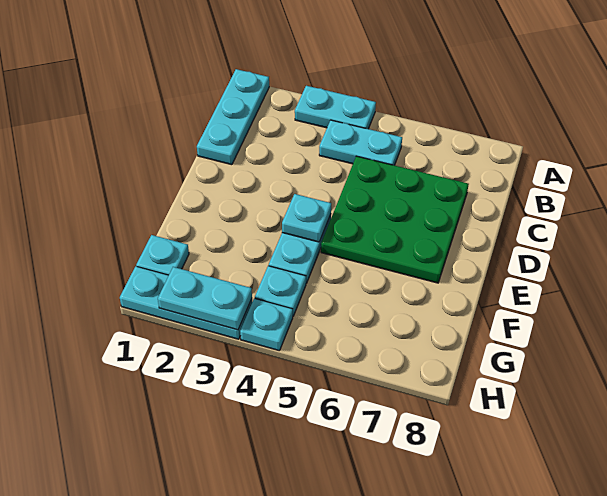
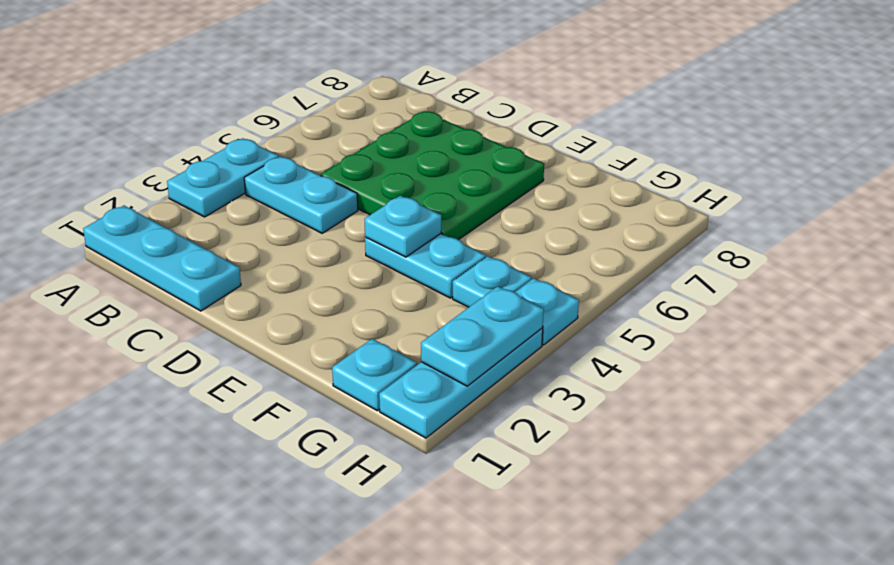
cyan plate B4:B5 level 1 -> cyan plate B4:C4 level 1

